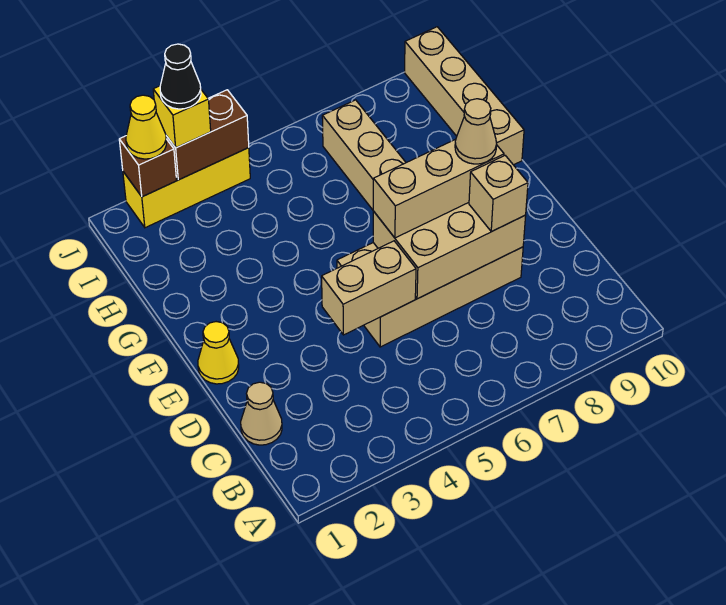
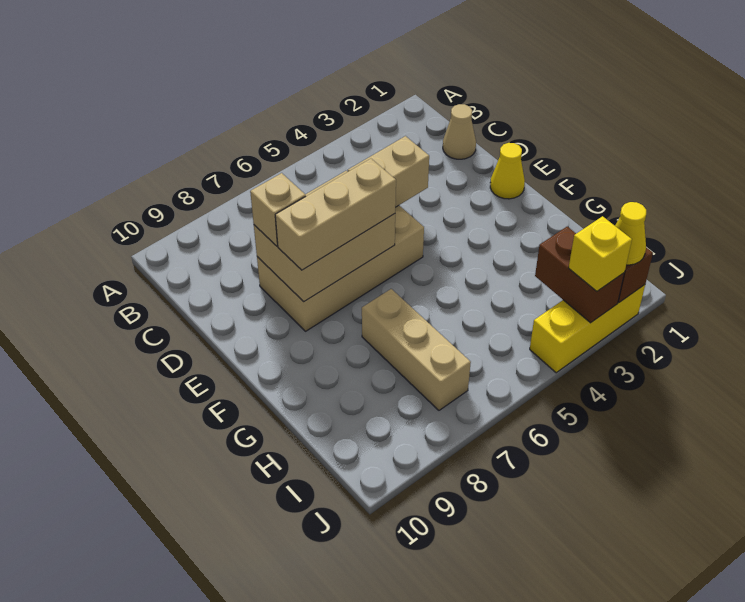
tan cone E8 level 4 -> none
tan brick G10:J10 level 1 -> none
brown brick J3:J4 level 2 -> brown brick I3:J3 level 2
black cone J3 level 4 -> none

